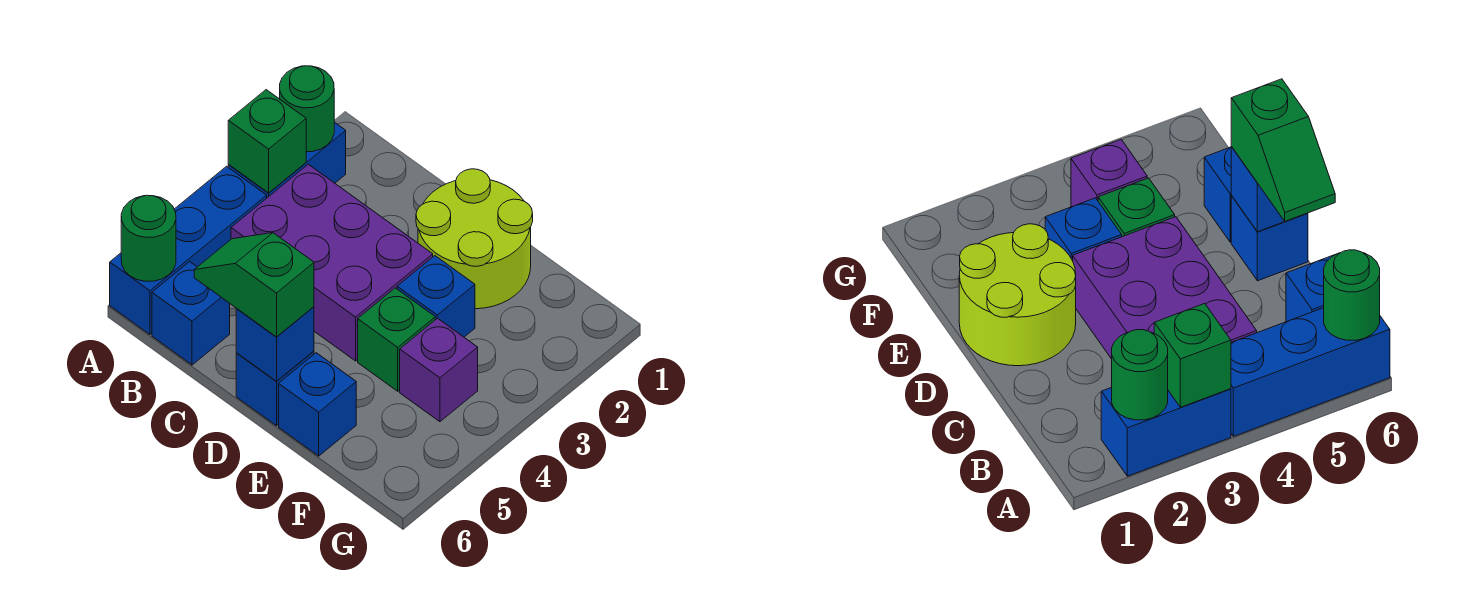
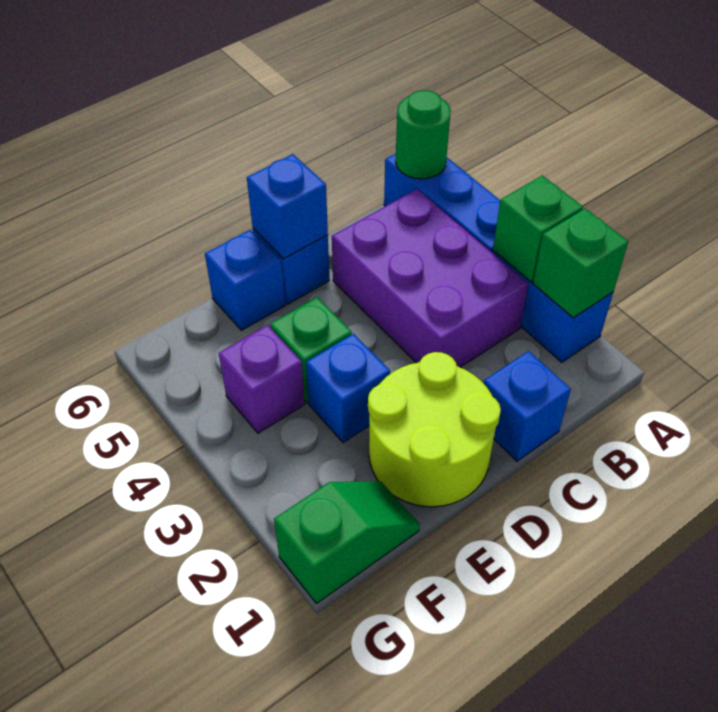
green round brick A2 level 2 -> green brick A2 level 2
purple brick B3:D4 level 1 -> purple brick B3:C5 level 1
blue brick B6 level 1 -> blue brick C1 level 1
green slope C6:D6 level 3 top D -> green slope F1:G1 level 1 top G

